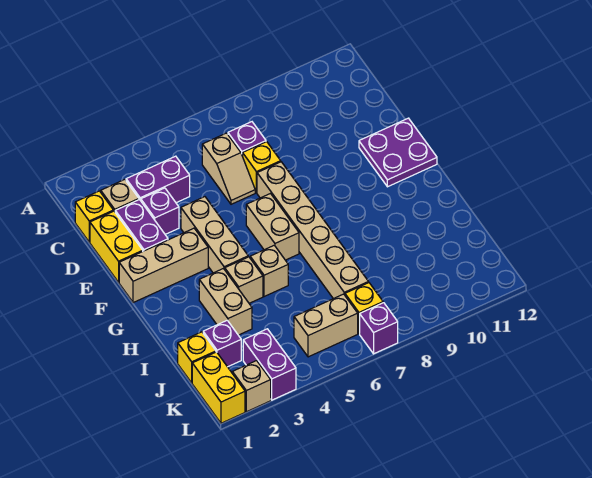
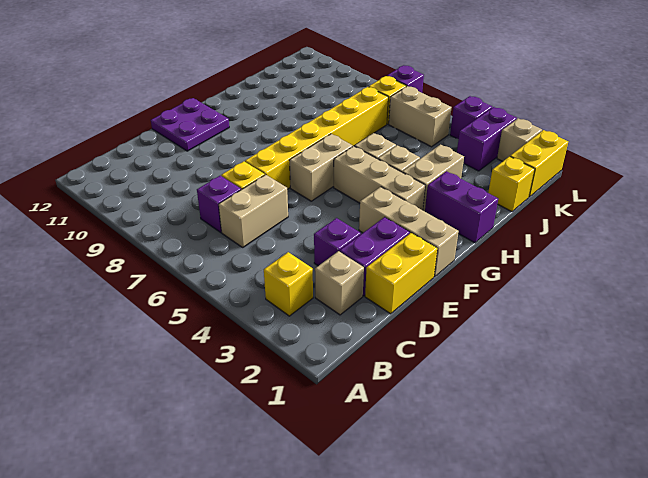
yellow brick C1 level 1 -> yellow brick B3 level 1
purple brick C3:C4 level 1 -> purple brick H1:H2 level 1
tan slope C6:D6 level 1 top C -> tan brick C6:D6 level 1
tan brick E4:G4 level 1 -> tan brick G3:G5 level 1
tan brick E7:J7 level 1 -> yellow brick E7:J7 level 1
purple brick J2 level 1 -> purple brick L4 level 1

